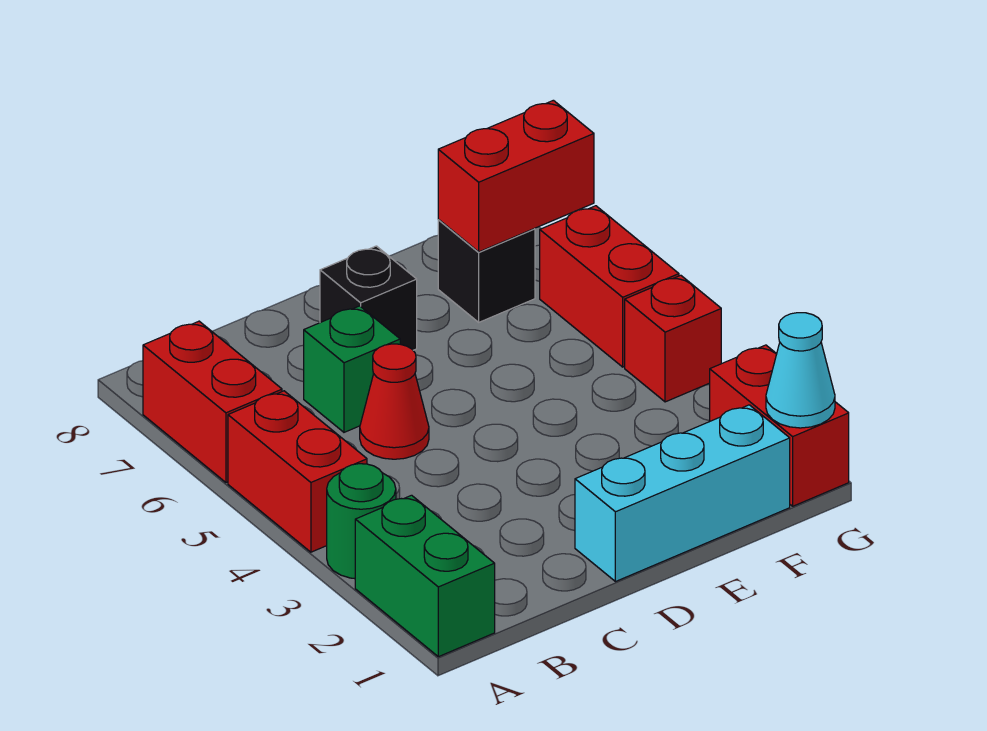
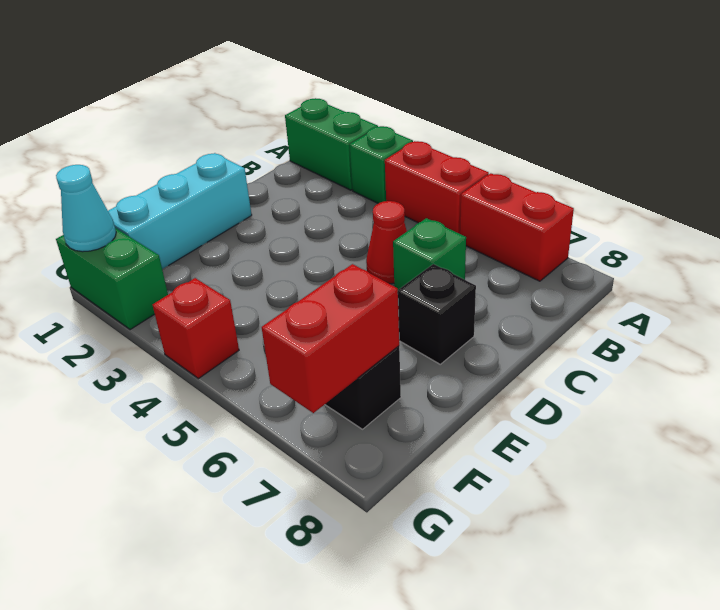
green round brick A3 level 1 -> green brick A3 level 1
red brick G1:G2 level 1 -> green brick G1:G2 level 1
red brick G5:G6 level 1 -> none

